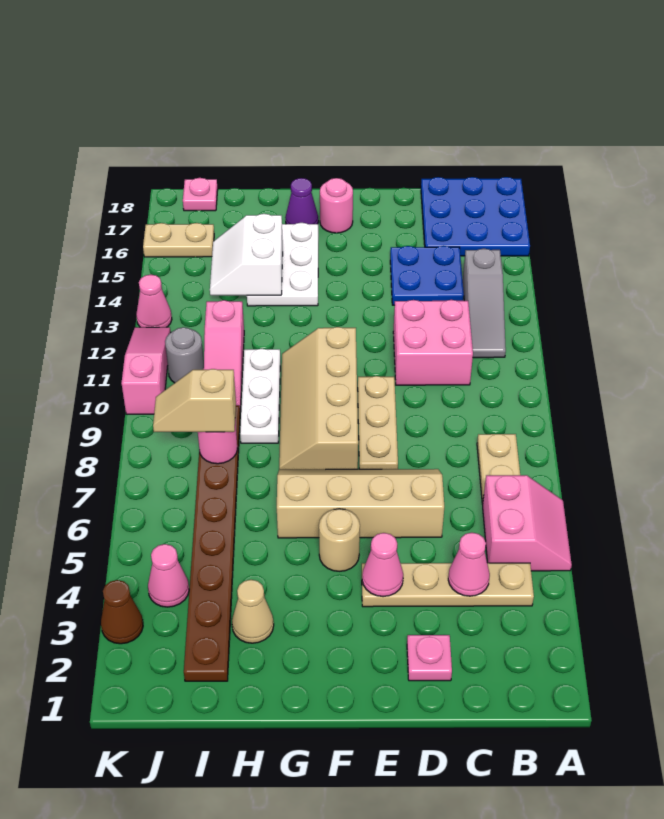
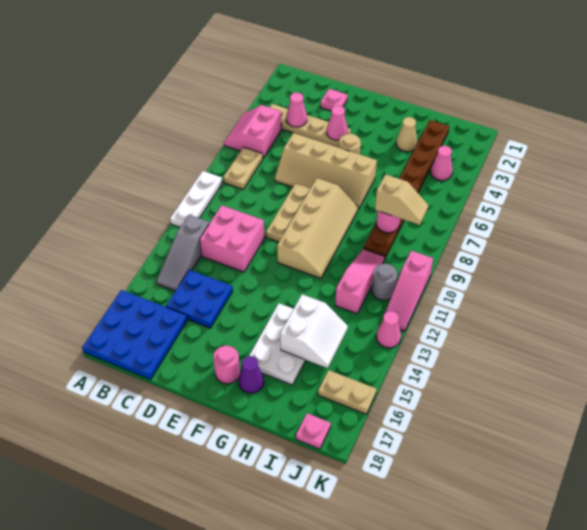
grey slope B12:B14 level 1 top 14 -> grey slope B12:B14 level 1 top 12
white plate H9:H11 level 1 -> white plate A9:A11 level 1
brown cone K3 level 1 -> none

